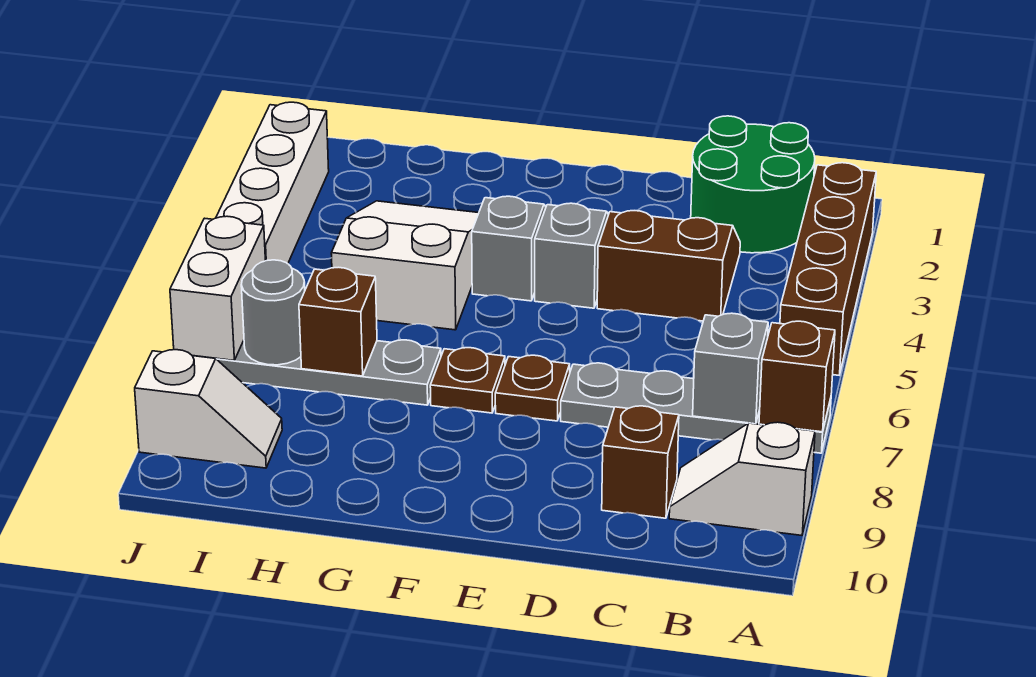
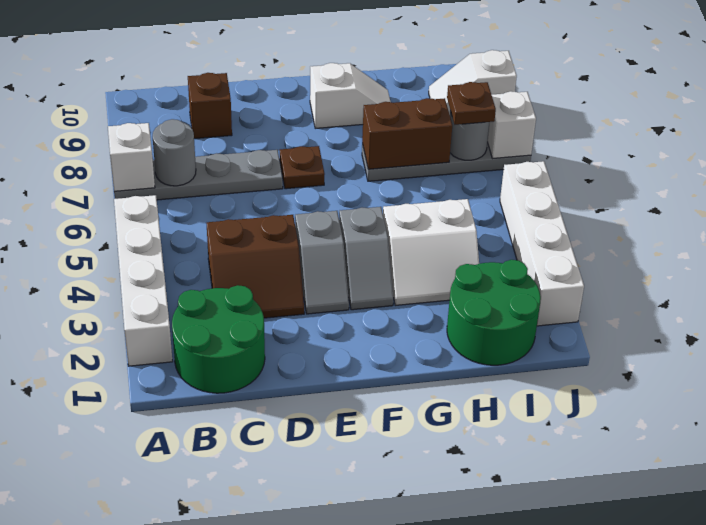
brown brick A2:A5 level 1 -> white brick A2:A5 level 1
brown brick A7 level 2 -> white brick A7 level 2
white slope A9:B9 level 1 top A -> white slope F9:G9 level 1 top F
grey brick B7 level 2 -> grey round brick B7 level 2
brown plate F7 level 1 -> brown plate I7 level 3
white slope G3:H5 level 1 top 5 -> white slope G3:H4 level 1 top 4
none -> green round brick H1:I2 level 1
brown brick H7 level 2 -> brown brick G7:H7 level 2
white brick J6:J7 level 2 -> white brick J7 level 2

